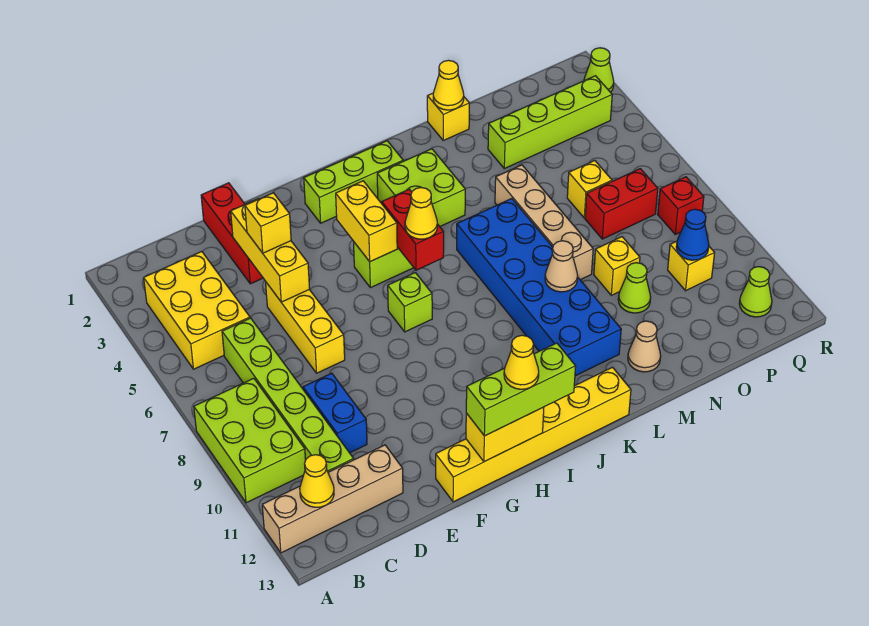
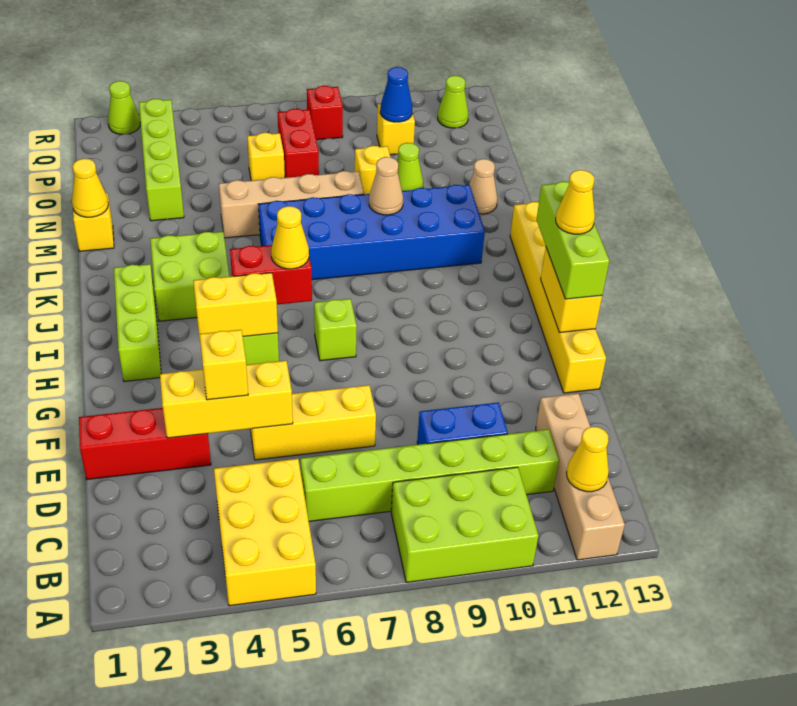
yellow brick B3:C5 level 1 -> yellow brick A4:C5 level 1

